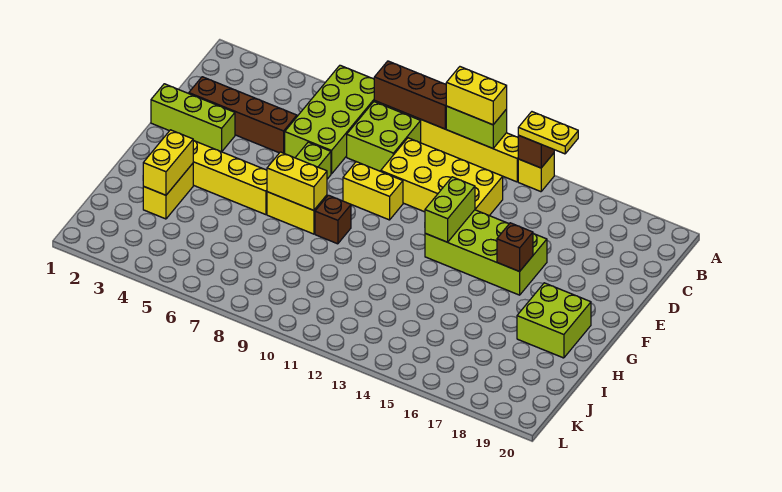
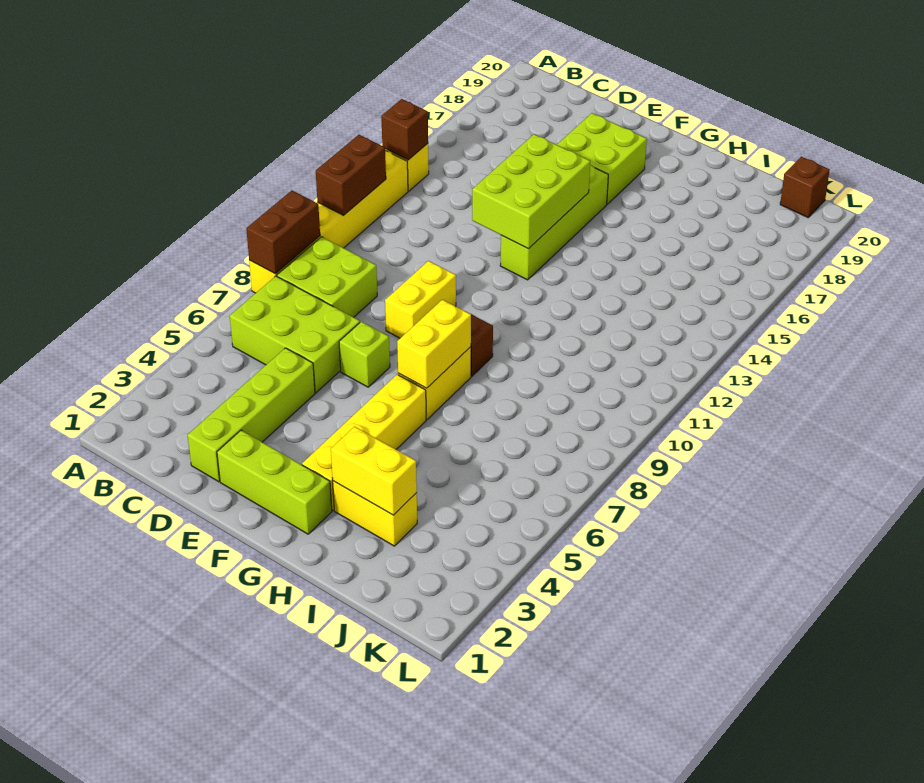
lime brick A6:D7 level 1 -> lime brick B6:D7 level 1
brown brick A8:A10 level 2 -> brown brick A8:A9 level 2
lime brick A11:A12 level 2 -> brown brick A11:A12 level 2
yellow brick A11:A12 level 3 -> none
yellow plate A14:A15 level 3 -> none
yellow brick C10:D13 level 1 -> none
brown brick D2:D5 level 1 -> lime brick D2:D5 level 1
lime brick E1:E3 level 1 -> lime brick E2:G2 level 1
lime brick E13:F16 level 1 -> lime brick F13:F16 level 1
lime brick E13:F13 level 2 -> lime brick E13:F15 level 2
brown brick F16 level 2 -> brown brick K20 level 1
lime brick G18:H19 level 1 -> lime brick E17:F18 level 1

